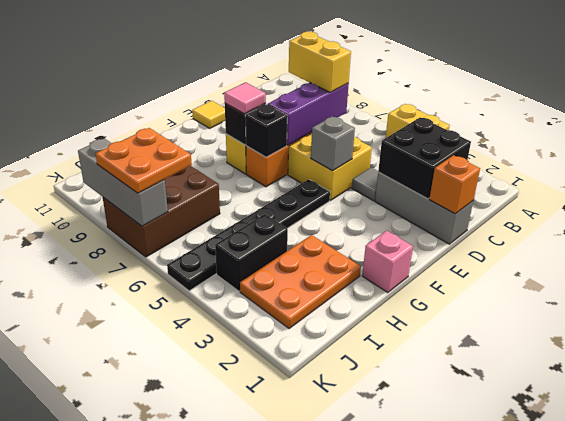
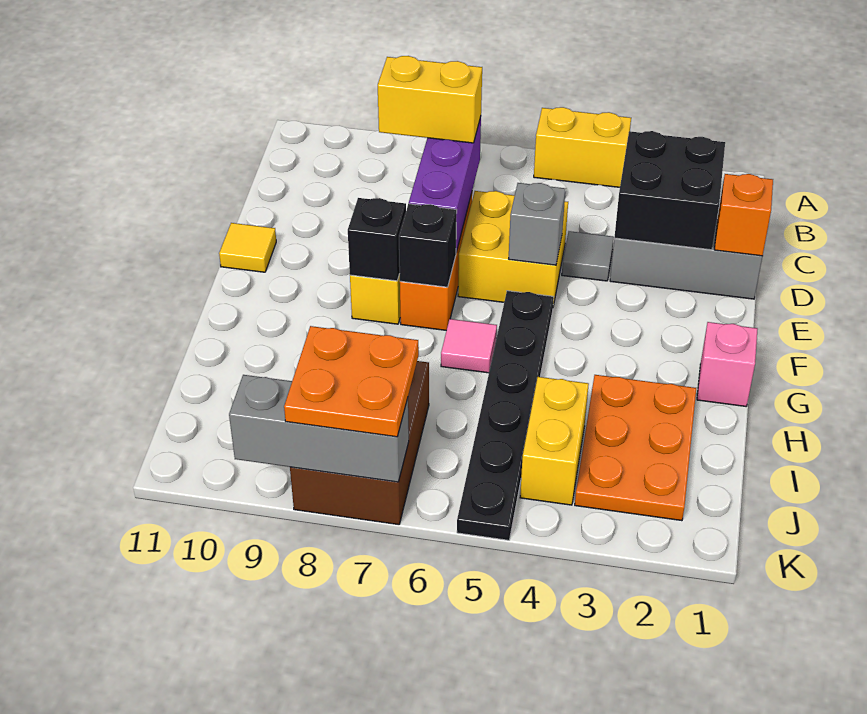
pink tile F8 level 3 -> pink tile G6 level 1
black brick I4:J4 level 1 -> yellow brick I4:J4 level 1

